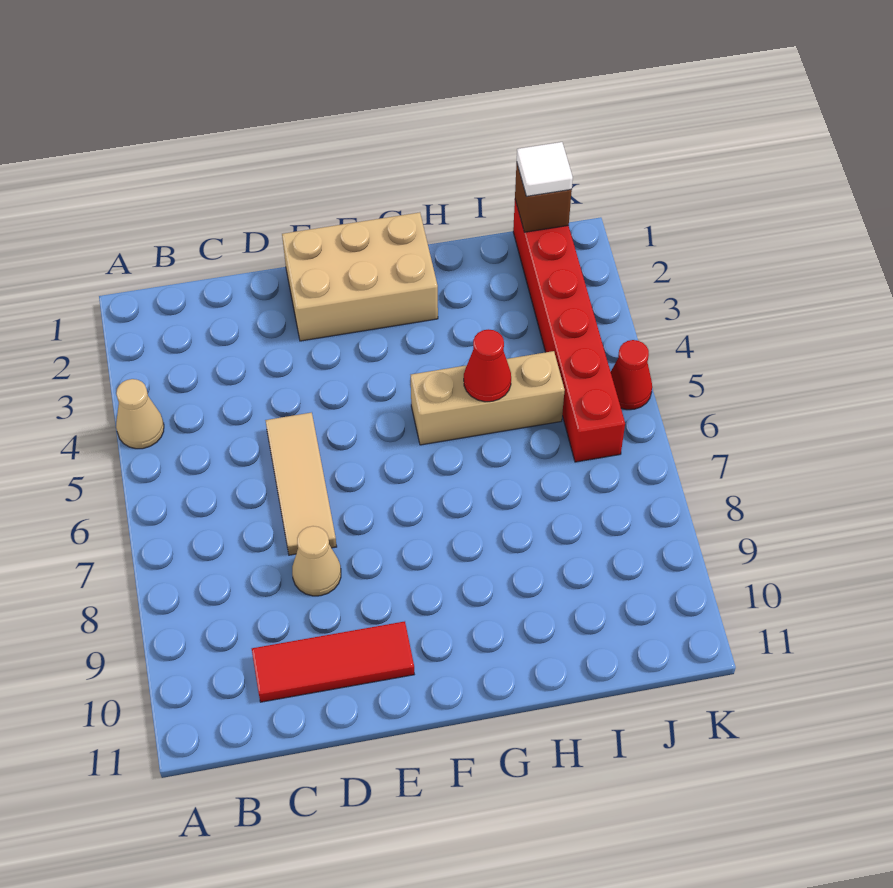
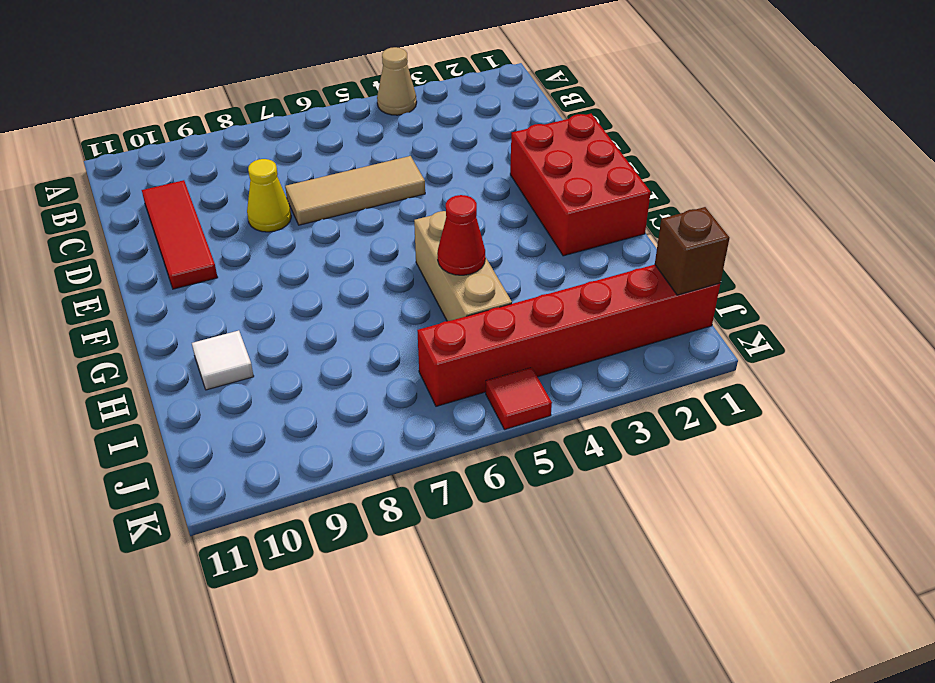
tan cone D8 level 1 -> yellow cone D8 level 1
tan brick E1:G2 level 1 -> red brick E1:G2 level 1
white tile J1 level 3 -> white tile H10 level 1
red cone K5 level 1 -> red tile K5 level 1

